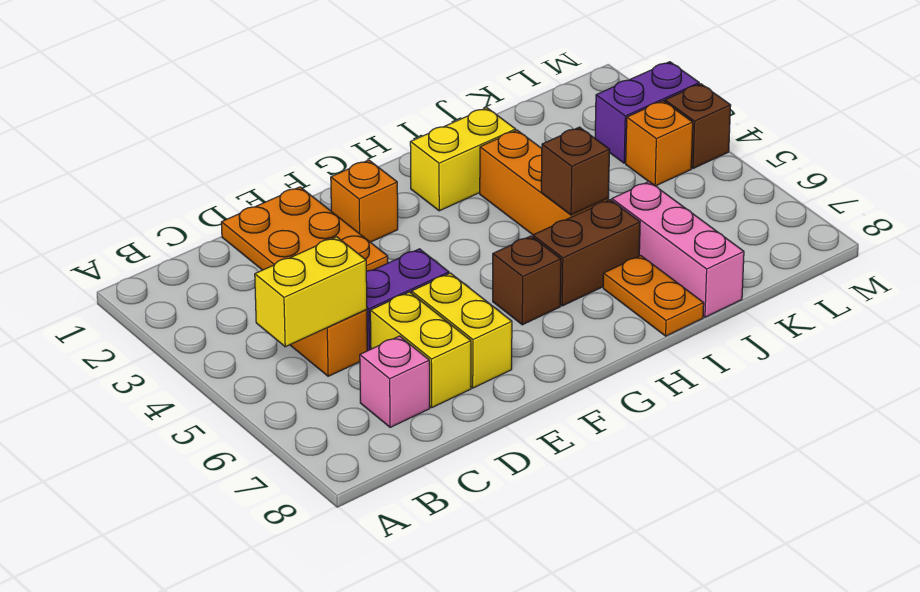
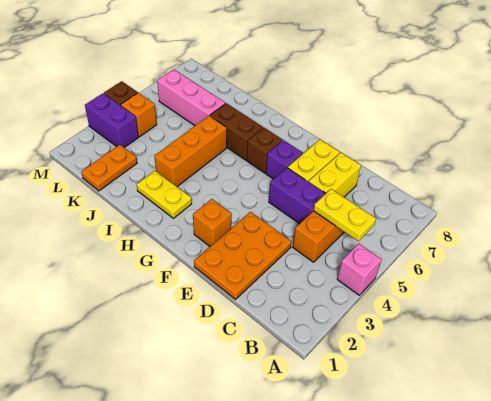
yellow brick B5:C5 level 2 -> yellow plate B5:C5 level 2
pink brick C7 level 1 -> pink brick A4 level 1
none -> purple brick F6 level 1
yellow brick H2:I2 level 1 -> yellow plate H2:I2 level 1
brown brick I5 level 2 -> none
orange plate I7:I8 level 1 -> orange plate K1:K2 level 1
pink brick J6:J8 level 1 -> pink brick J6:L6 level 1

